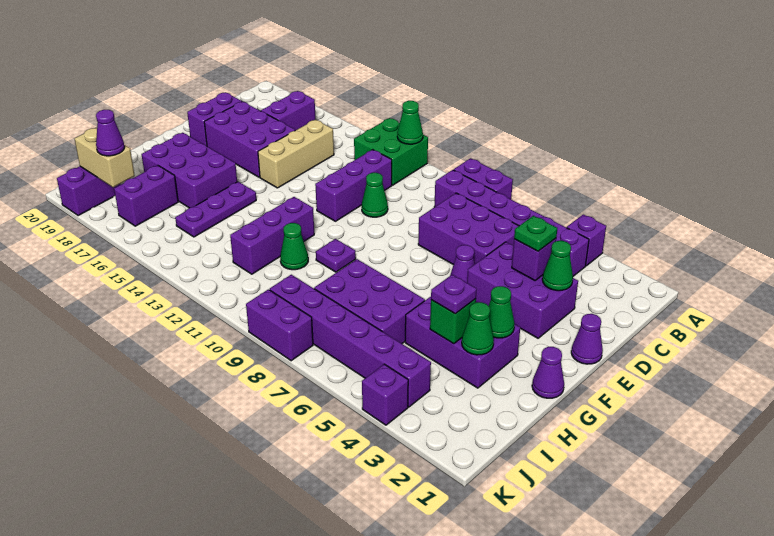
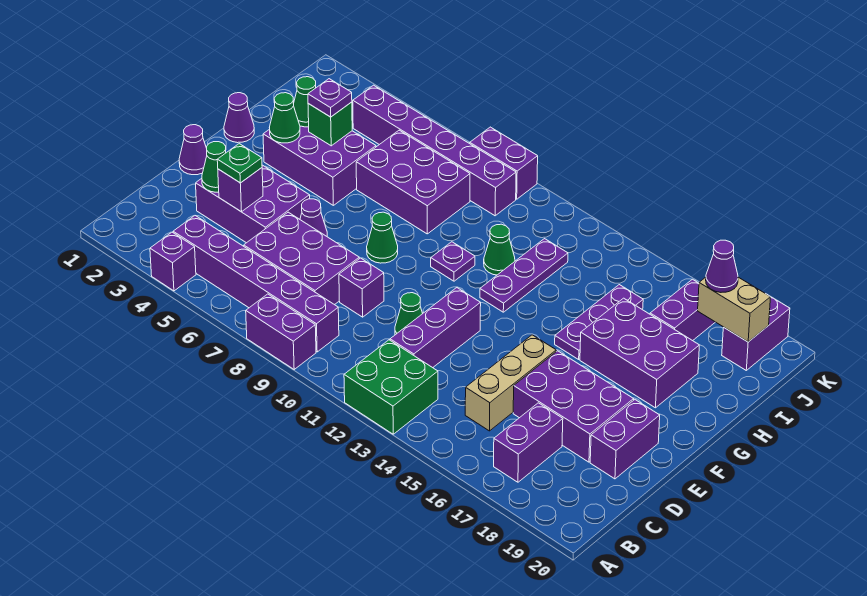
green cone A12 level 2 -> green cone F8 level 1
purple brick G12:I12 level 1 -> purple plate G12:I12 level 1
purple brick K4 level 1 -> purple brick D9 level 1

